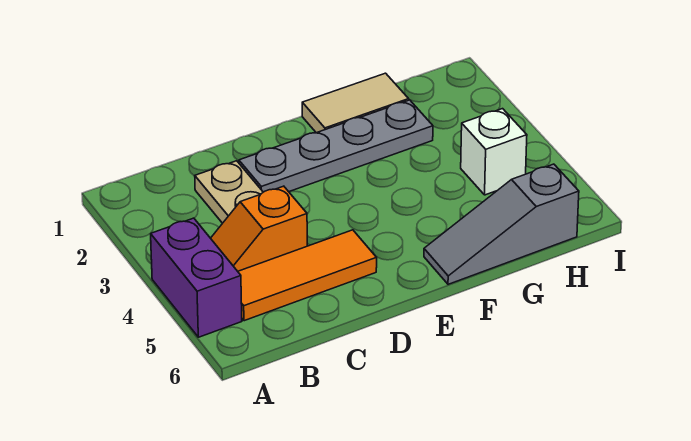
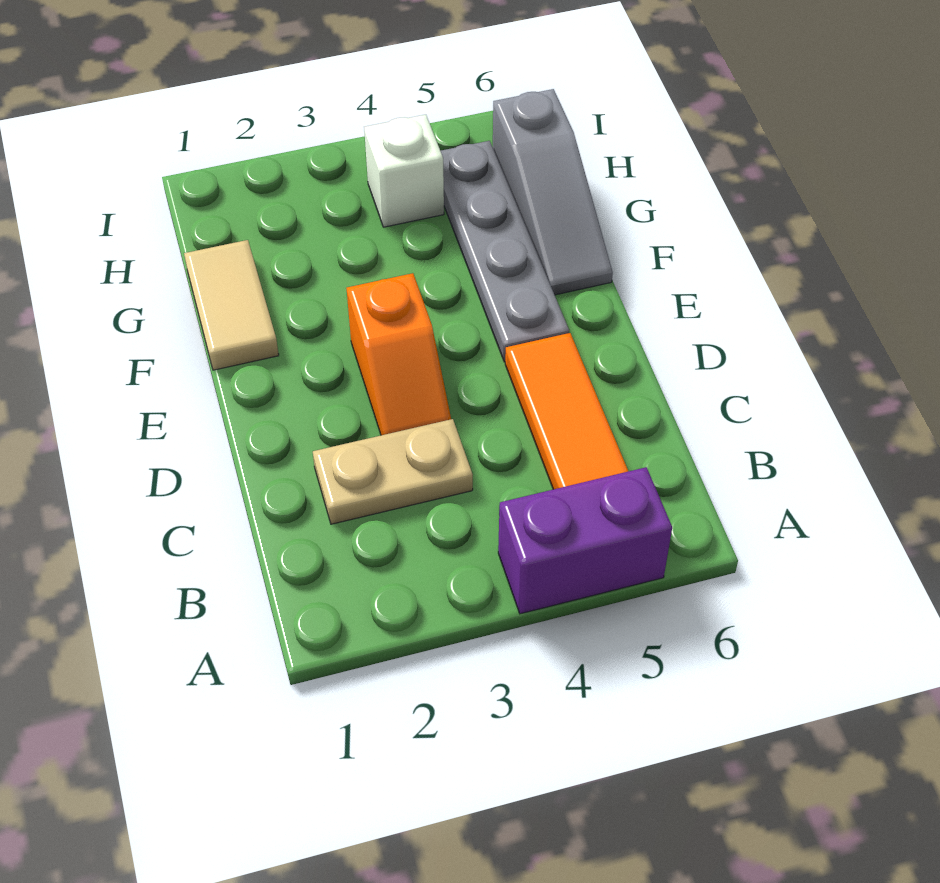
orange slope B4:C4 level 1 top C -> orange slope D3:E3 level 1 top E
grey plate D2:G2 level 1 -> grey plate E5:H5 level 1

